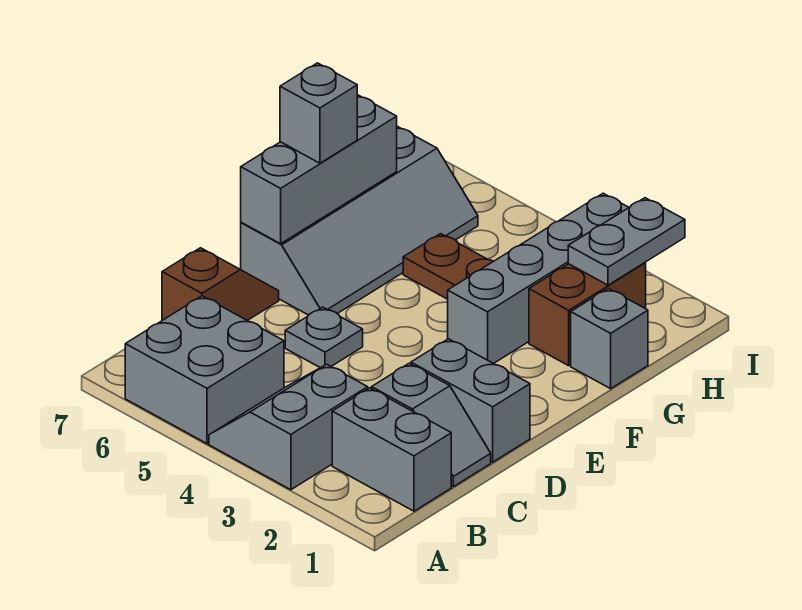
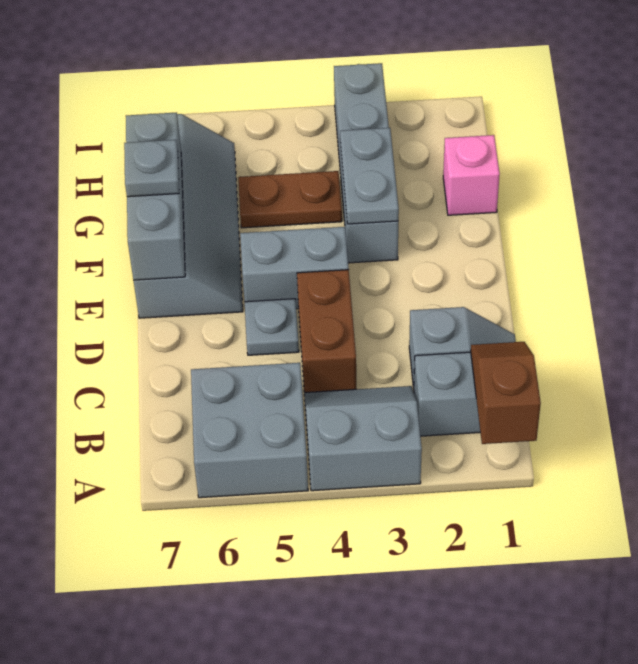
grey slope A3:B4 level 1 top 3 -> grey slope A3:B4 level 1 top A
brown slope C7:D7 level 1 top C -> brown slope A1:B1 level 2 top A
grey brick D1:D2 level 1 -> grey brick E4:E5 level 1
grey brick F7 level 3 -> grey plate F7 level 3
grey brick G1 level 1 -> pink brick G1 level 1
brown brick G2:H2 level 1 -> brown brick C4:D4 level 1
grey plate H2:I2 level 2 -> grey plate F3:G3 level 2

